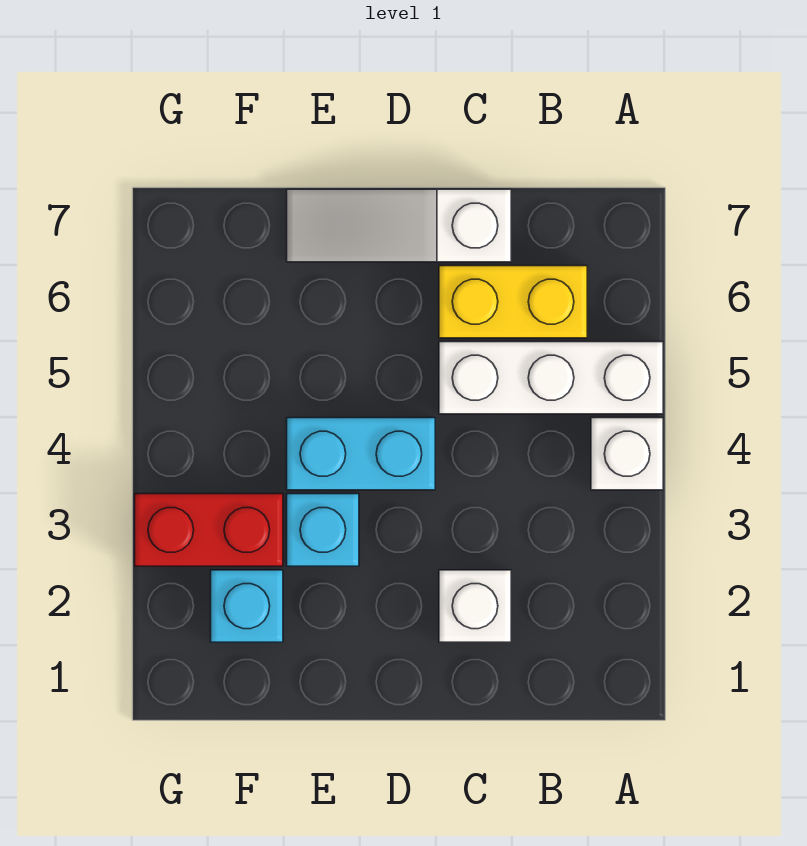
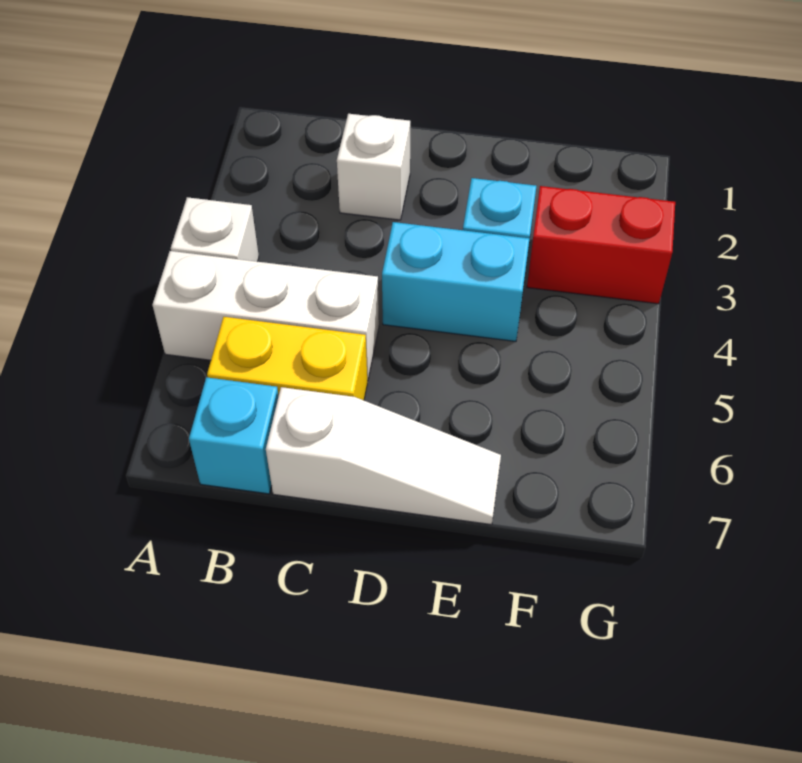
cyan brick F2 level 1 -> cyan brick B7 level 1

